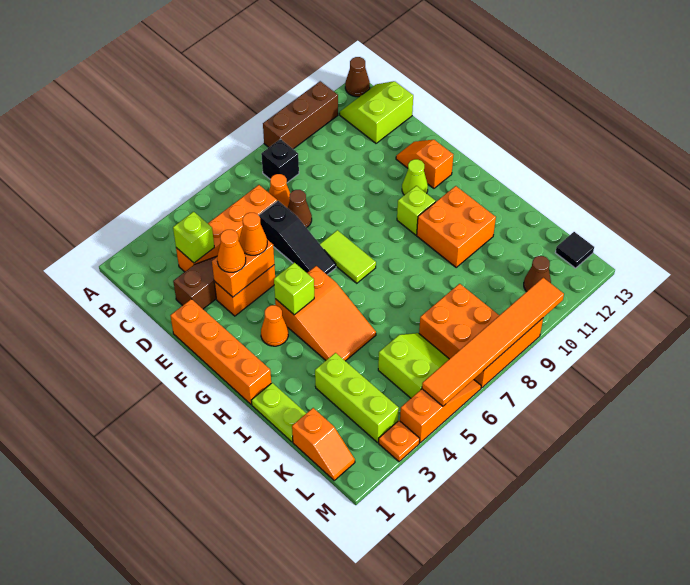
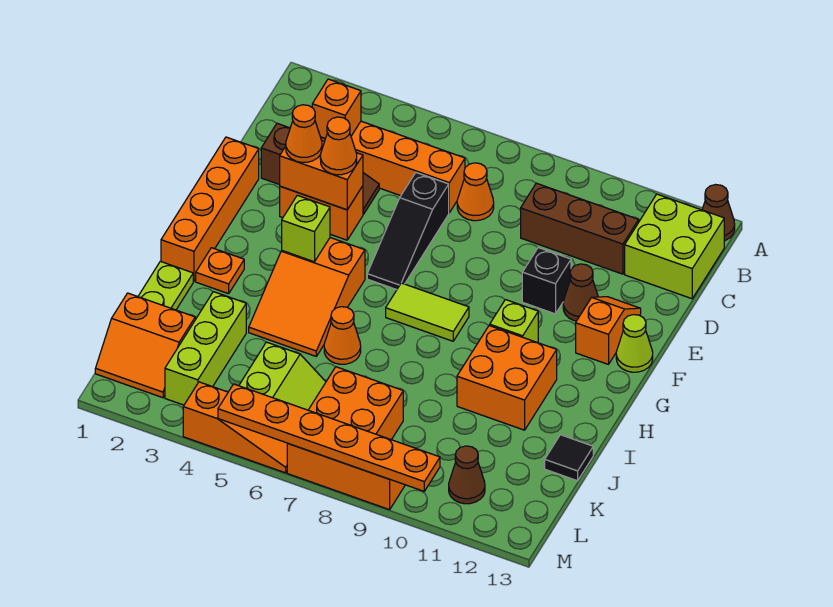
brown brick A9:A11 level 1 -> brown brick C9:C11 level 1
black brick B8 level 1 -> black brick E10 level 1
lime slope B12:C13 level 1 top C -> lime brick B12:C13 level 1
lime brick C3 level 2 -> orange brick C3 level 2
brown cone D7 level 1 -> brown cone E11 level 1
lime tile F7:G7 level 1 -> lime tile G7:G8 level 1
lime cone F11 level 1 -> lime cone F13 level 1
orange cone G3 level 1 -> orange cone I6 level 1
orange slope K1:L1 level 1 top K -> orange slope K1:L2 level 1 top K
black tile L13 level 1 -> black tile J13 level 1
orange plate M3 level 1 -> orange plate H2 level 1
orange tile M5:M10 level 2 -> orange plate M5:M10 level 2

